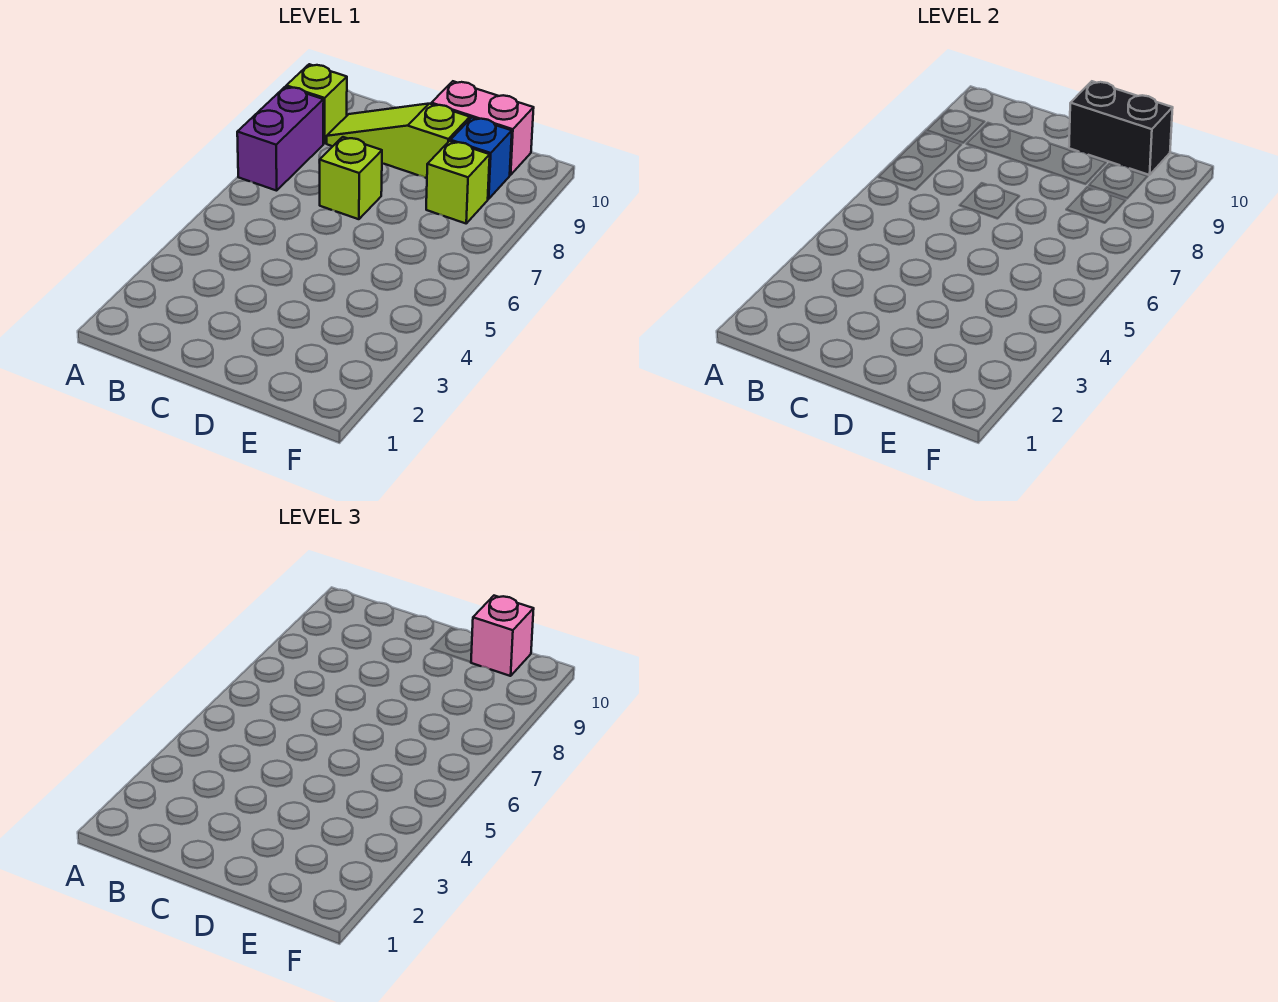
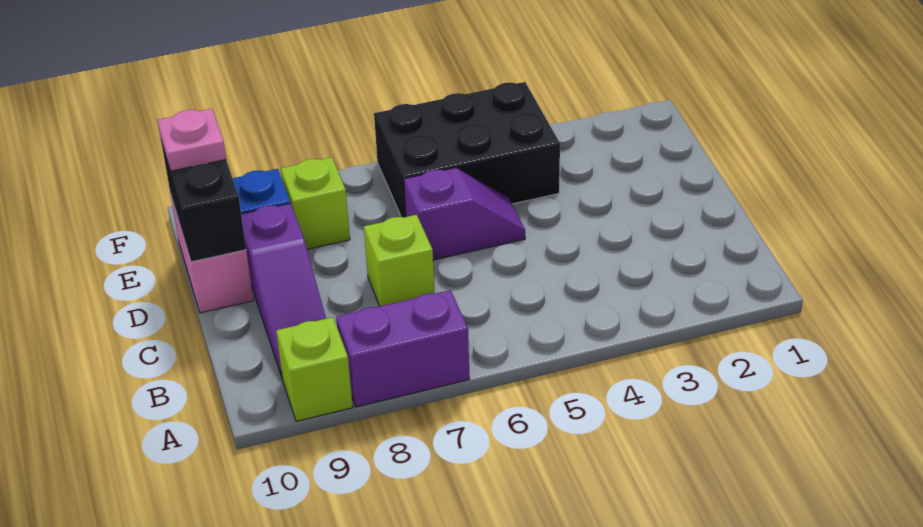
lime slope B9:D9 level 1 top D -> purple slope B9:D9 level 1 top D
none -> purple slope D5:D6 level 1 top 6
none -> black brick E4:F6 level 1
pink brick E10 level 3 -> pink plate E10 level 3

